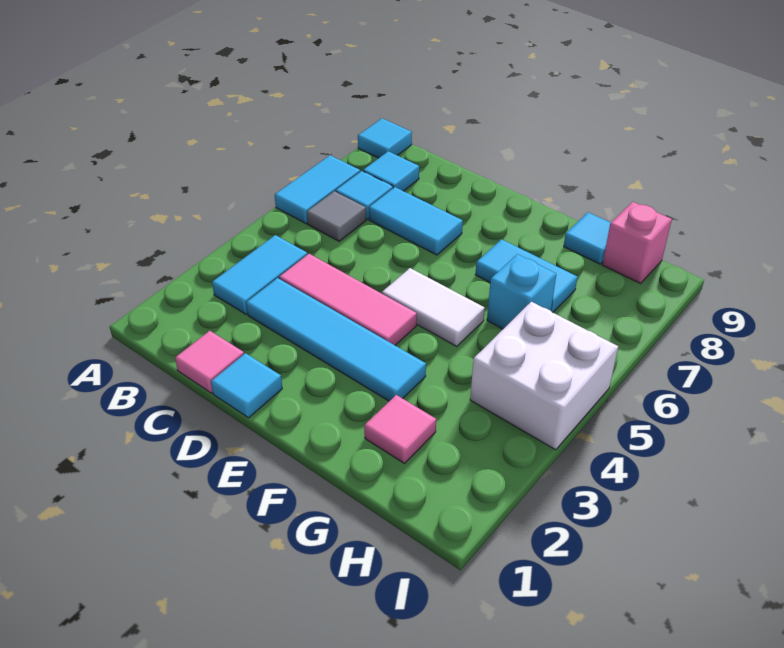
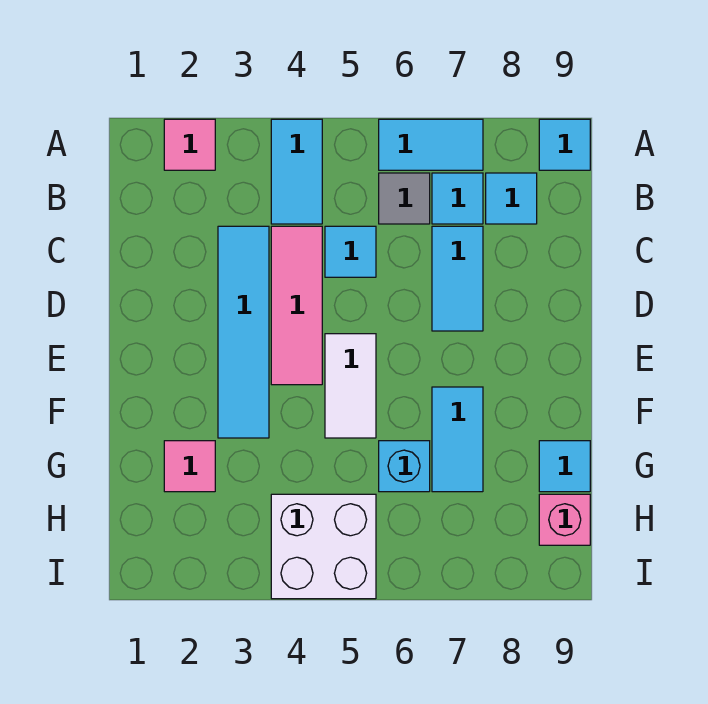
cyan tile B3:B4 level 1 -> cyan tile A4:B4 level 1
pink tile C1 level 1 -> pink tile A2 level 1
cyan tile D1 level 1 -> cyan tile C5 level 1

